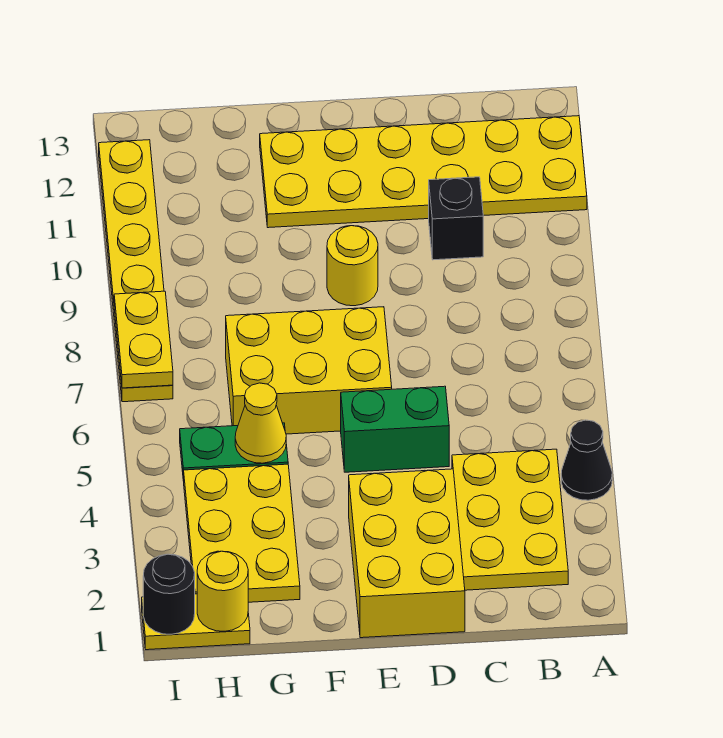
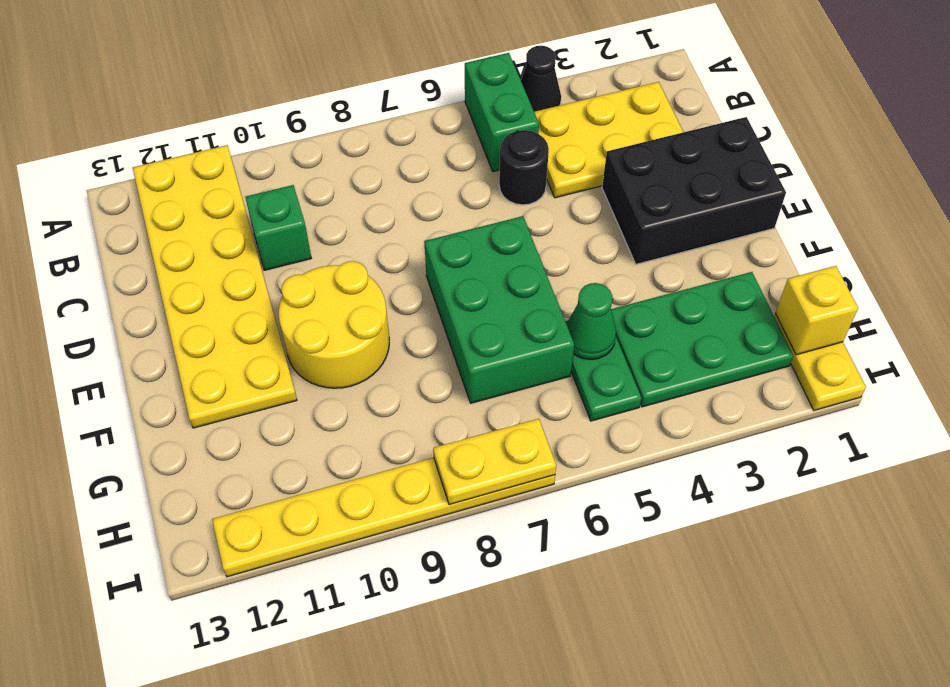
black brick C10 level 1 -> green brick C10 level 1
yellow brick D1:E3 level 1 -> black brick D1:E3 level 1
green brick D5:E5 level 1 -> green brick A5:B5 level 1
yellow brick E6:G7 level 1 -> green brick E6:G7 level 1
yellow round brick E9 level 1 -> yellow round brick E9:F10 level 1
yellow plate G2:H4 level 1 -> green plate G2:H4 level 1
yellow cone G5 level 2 -> green cone G5 level 2
yellow round brick H1 level 2 -> yellow brick H1 level 2
black round brick I1 level 2 -> black round brick C5 level 1

